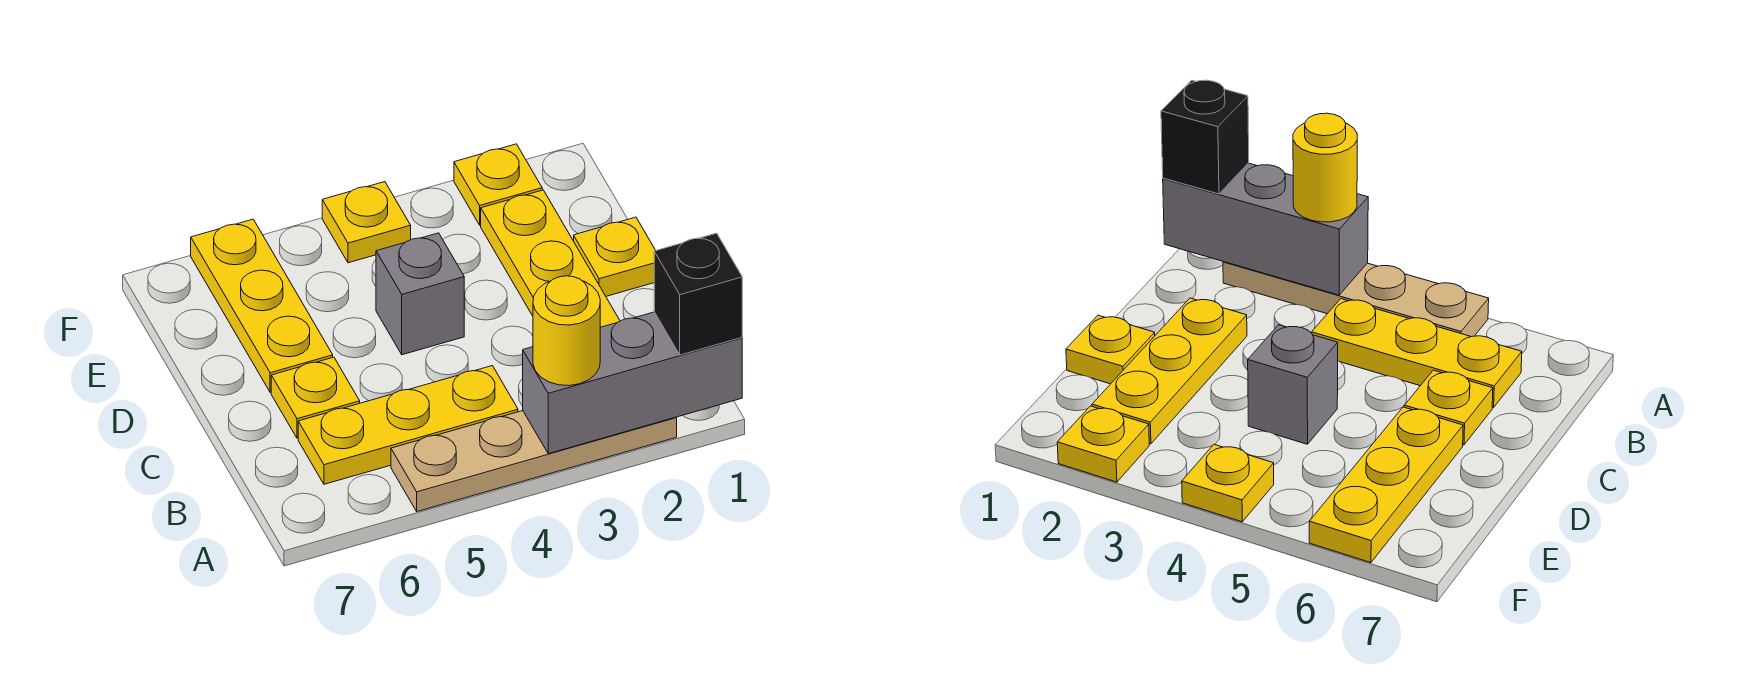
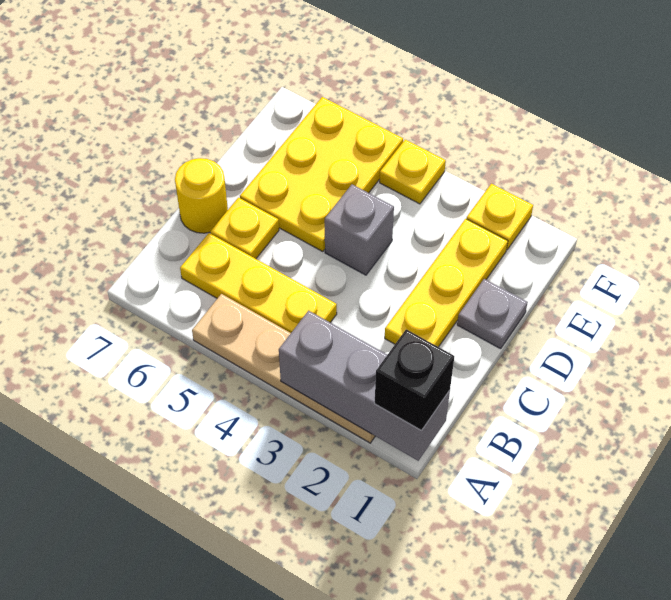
yellow round brick A3 level 3 -> yellow round brick C7 level 1
yellow plate D1 level 1 -> grey plate D1 level 1
yellow plate D6:F6 level 1 -> yellow plate D5:F6 level 1

